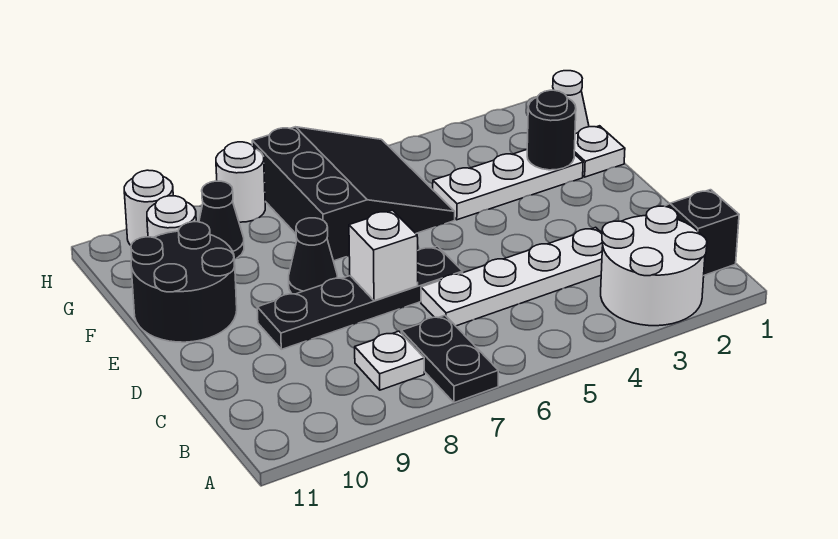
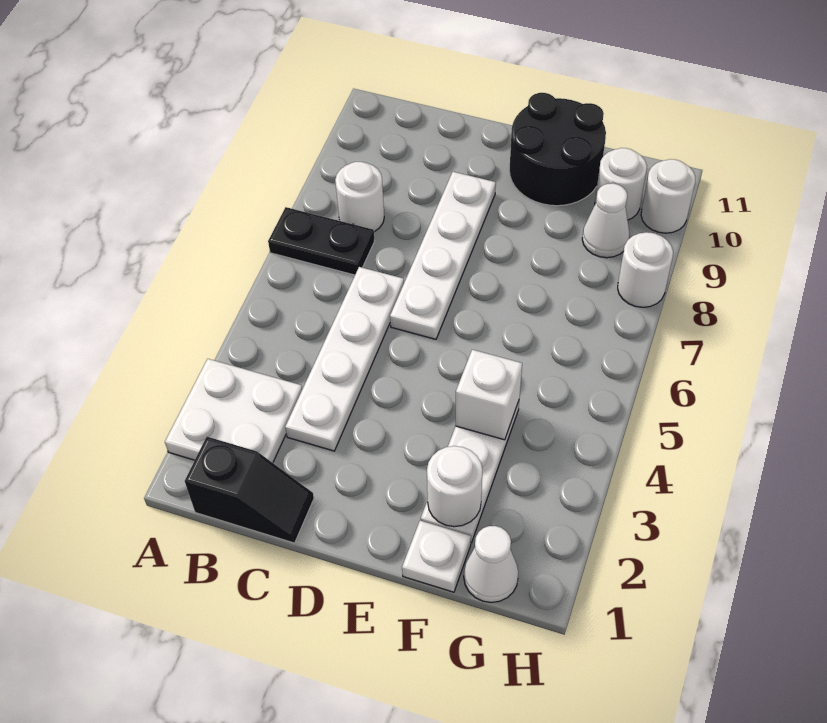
white round brick A2:B3 level 1 -> white plate A2:B3 level 1
white plate B8 level 1 -> white round brick B8 level 1
black plate D6:D9 level 1 -> white plate D6:D9 level 1
white brick D7 level 2 -> white brick F4 level 2
black cone E8 level 1 -> none
black round brick F2 level 2 -> white round brick F2 level 2
black slope F5:H7 level 1 top 7 -> none
black cone G9 level 1 -> white cone G9 level 1

